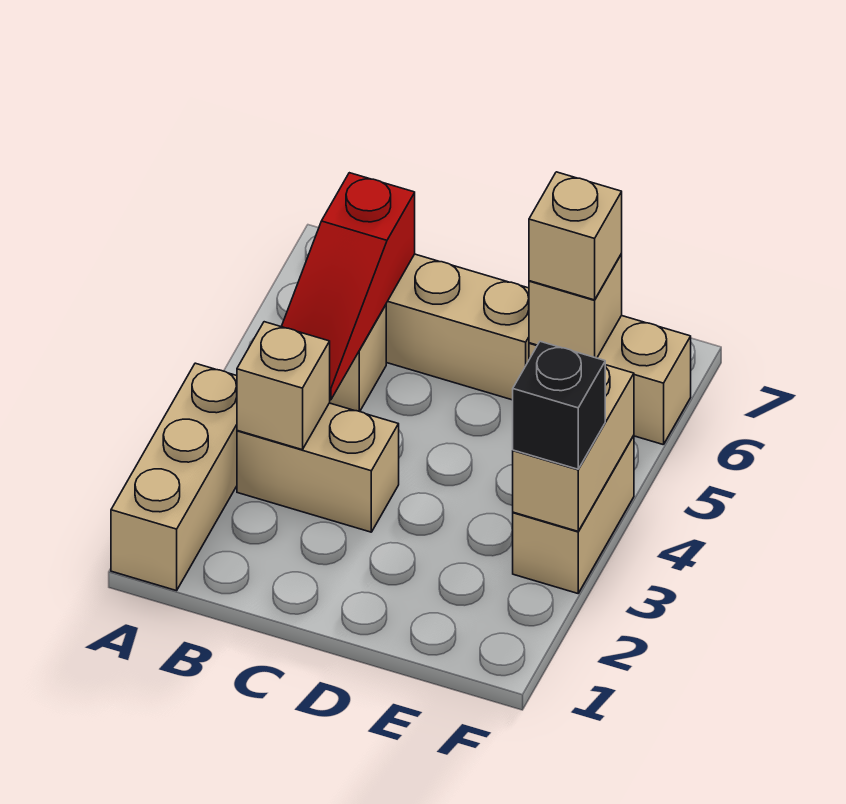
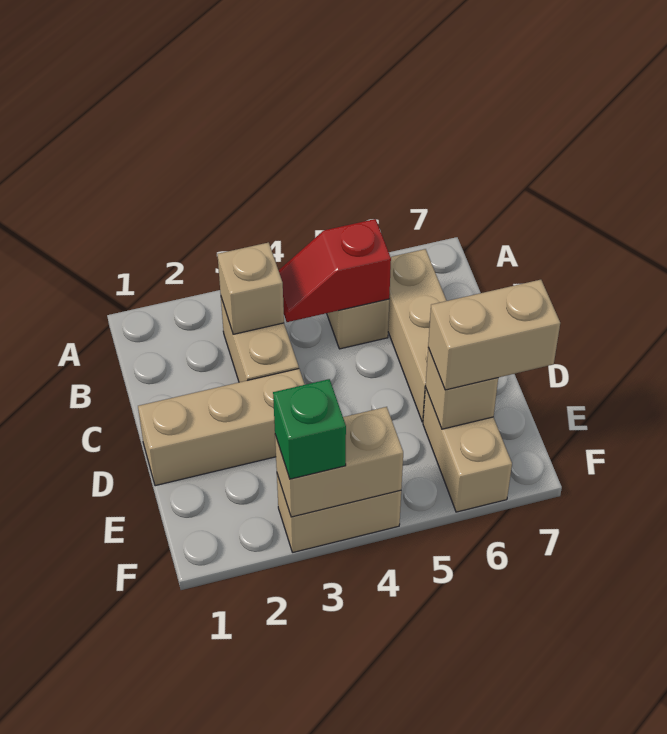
tan brick A1:A3 level 1 -> tan brick D1:D3 level 1
red slope B4:B6 level 2 top 6 -> red slope B4:B5 level 2 top 5
tan brick E6 level 3 -> tan brick E6:E7 level 3
black brick F3 level 3 -> green brick F3 level 3

